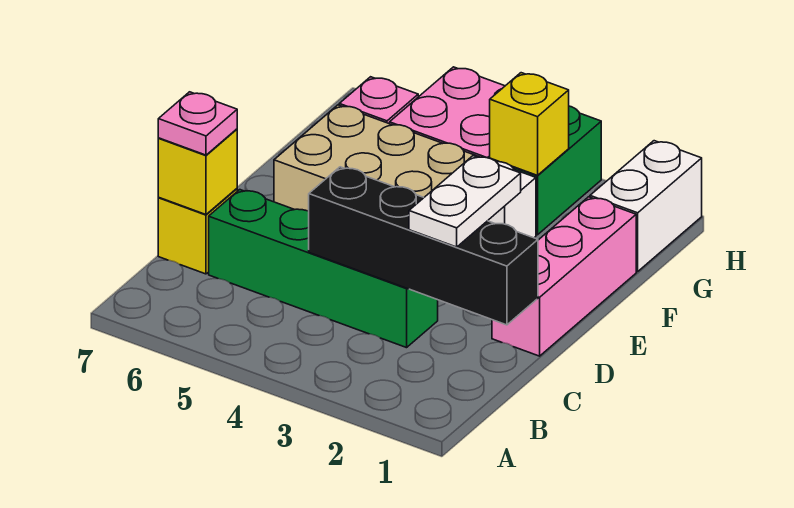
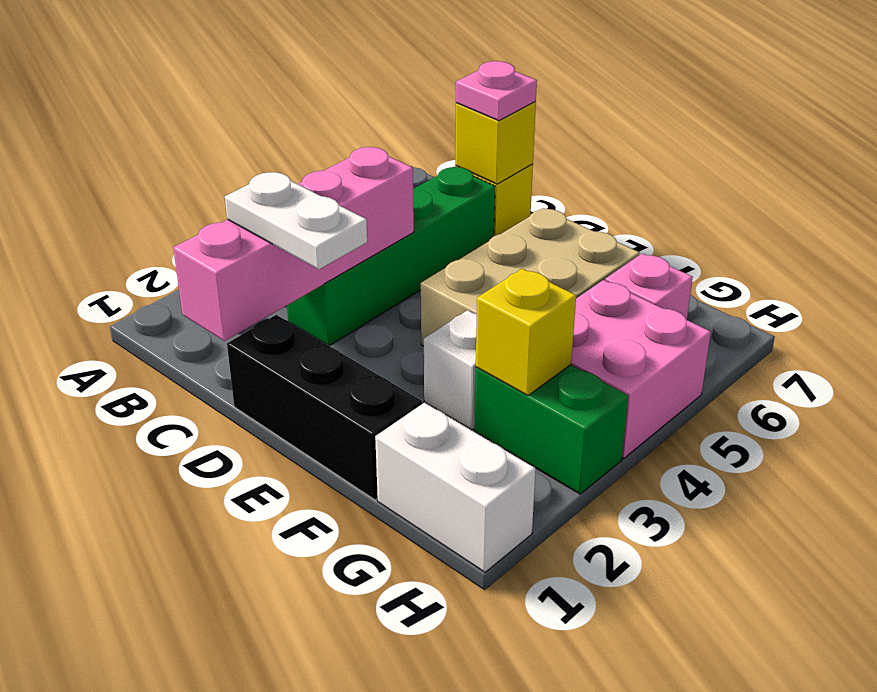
black brick C1:C4 level 2 -> pink brick C1:C4 level 2
pink brick D1:F1 level 1 -> black brick D1:F1 level 1

